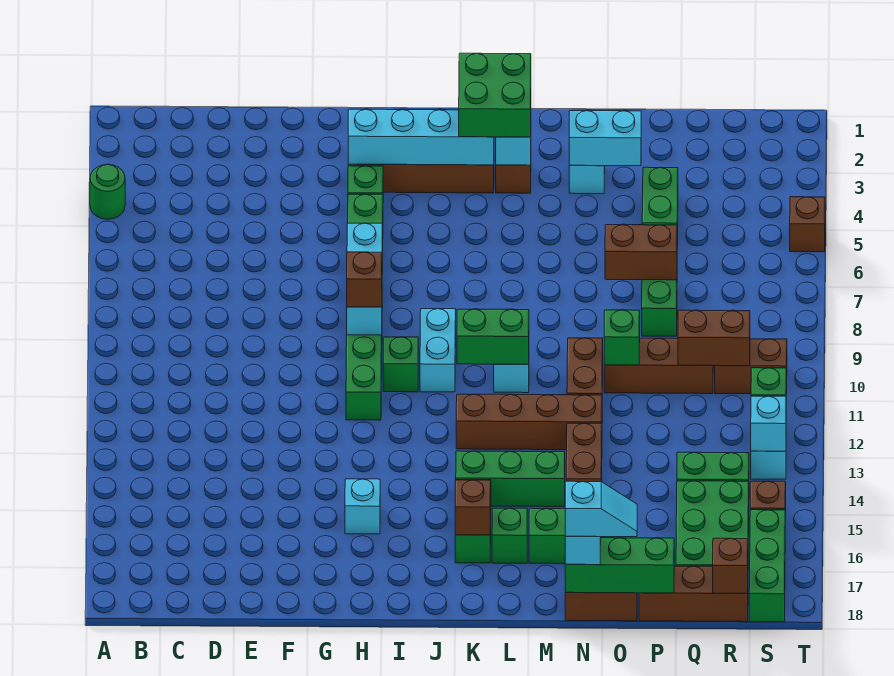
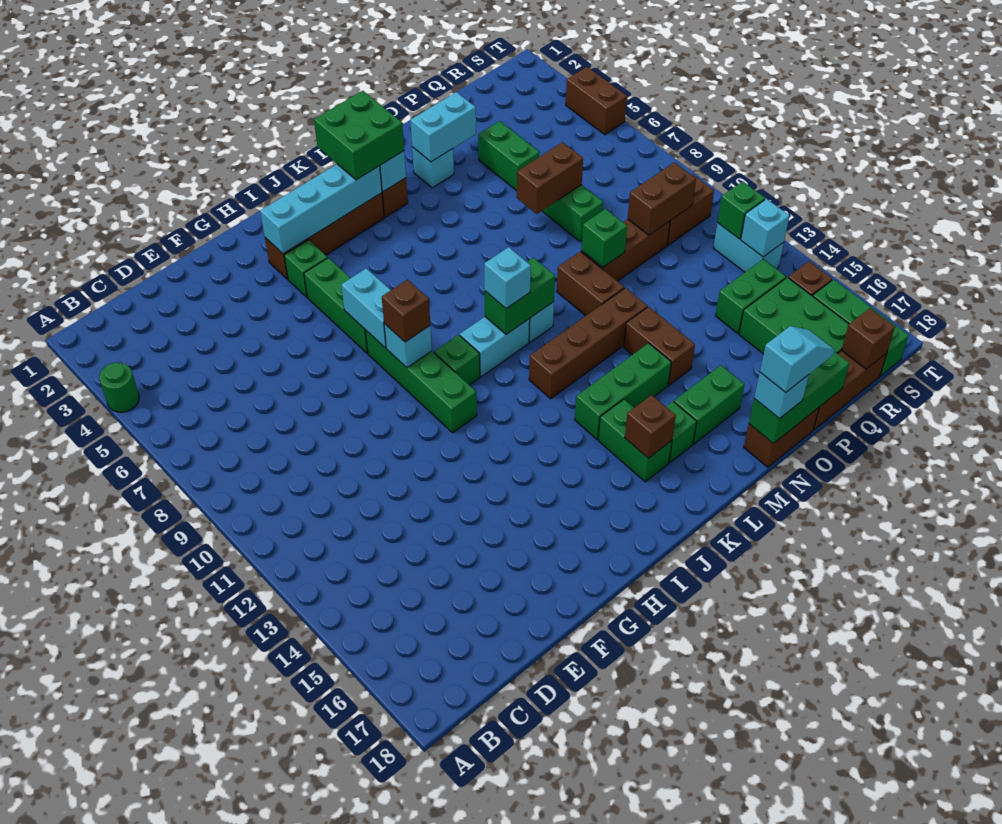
cyan brick H15 level 1 -> cyan brick K10 level 3
cyan brick J9:J10 level 1 -> cyan brick J10:K10 level 1
brown brick T5 level 1 -> brown brick T4:T5 level 1

